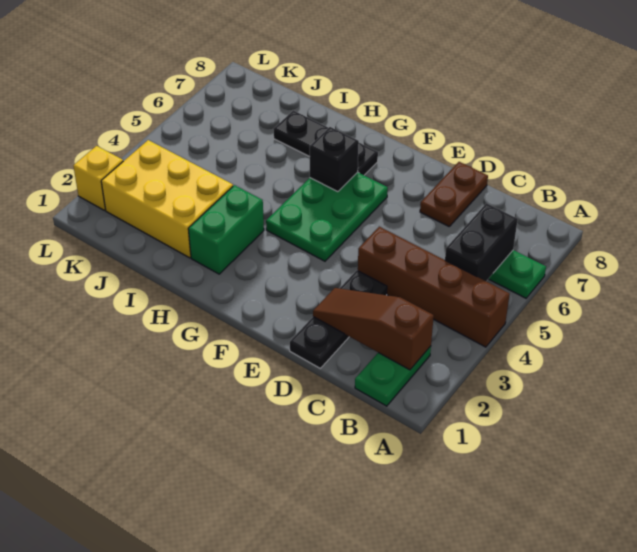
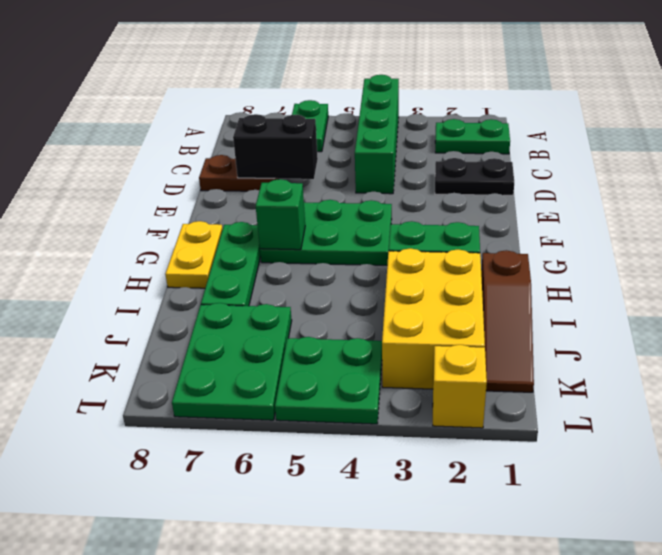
brown brick A4:D4 level 1 -> green brick A4:D4 level 1
brown slope B2:D2 level 2 top B -> brown slope I1:K1 level 1 top I
black brick B5:B6 level 2 -> black brick D6:D7 level 2
black plate D1:D3 level 1 -> black plate D1:D2 level 1
black brick G6 level 2 -> green brick G6 level 2
black plate G7:I7 level 1 -> green plate G7:I7 level 1
none -> yellow plate G8:H8 level 1
none -> green plate J6:L7 level 1
none -> green plate K4:L5 level 1

